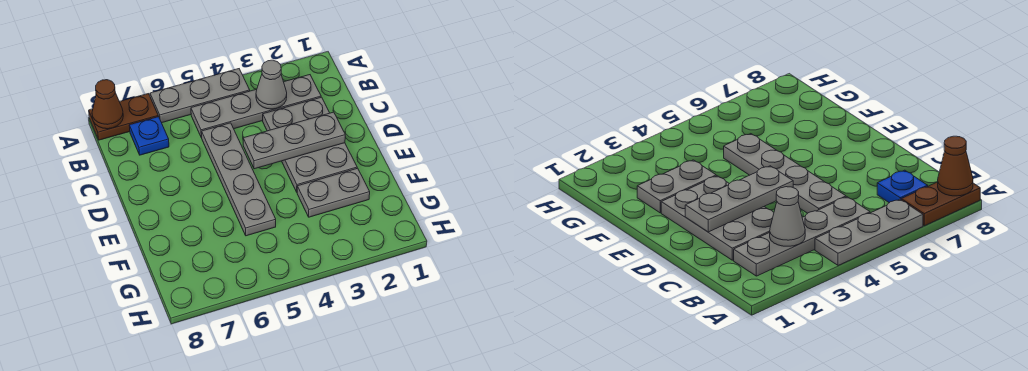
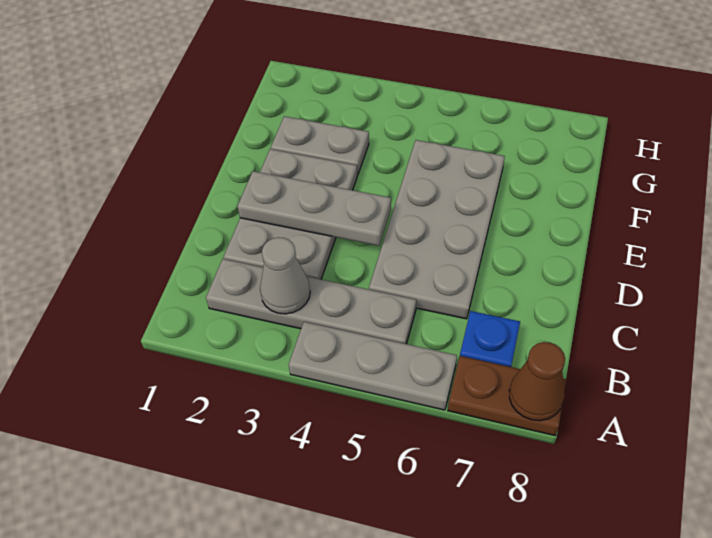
grey plate C5:F5 level 1 -> grey plate C5:F6 level 1

